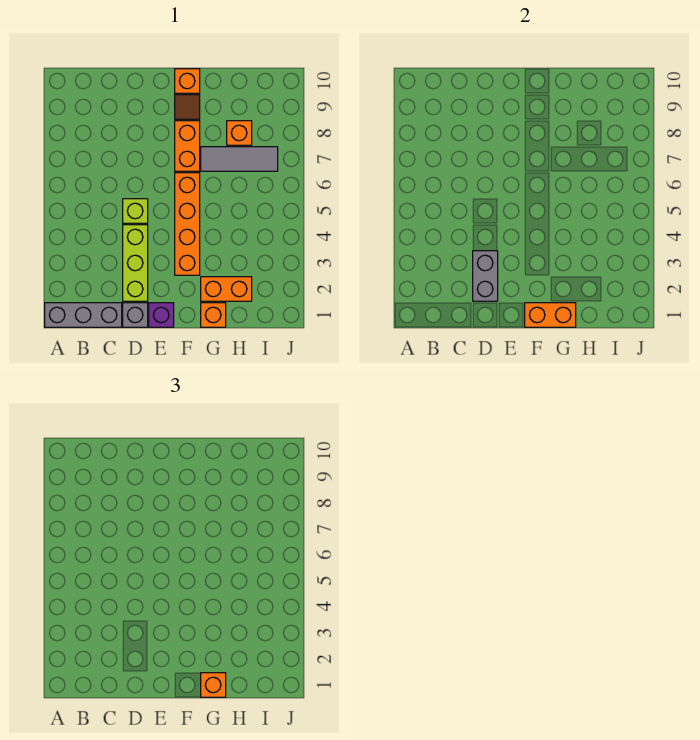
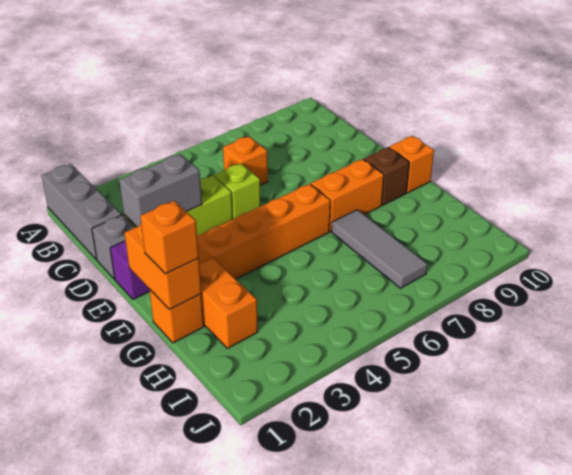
brown tile F9 level 1 -> brown brick F9 level 1
orange brick H8 level 1 -> orange brick C6 level 1

